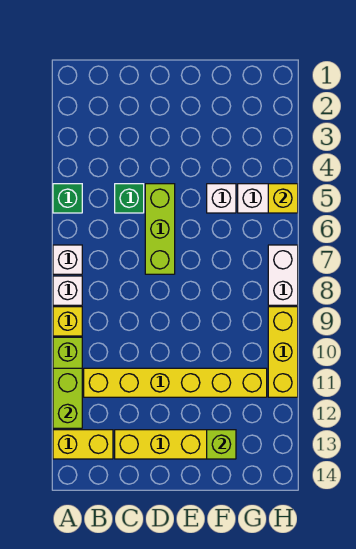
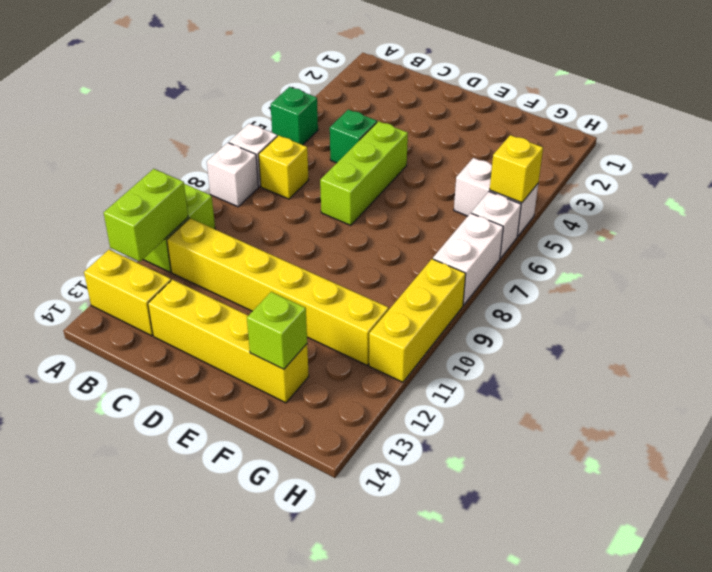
yellow brick A9 level 1 -> yellow brick B7 level 1
white brick F5 level 1 -> white brick H6 level 1

